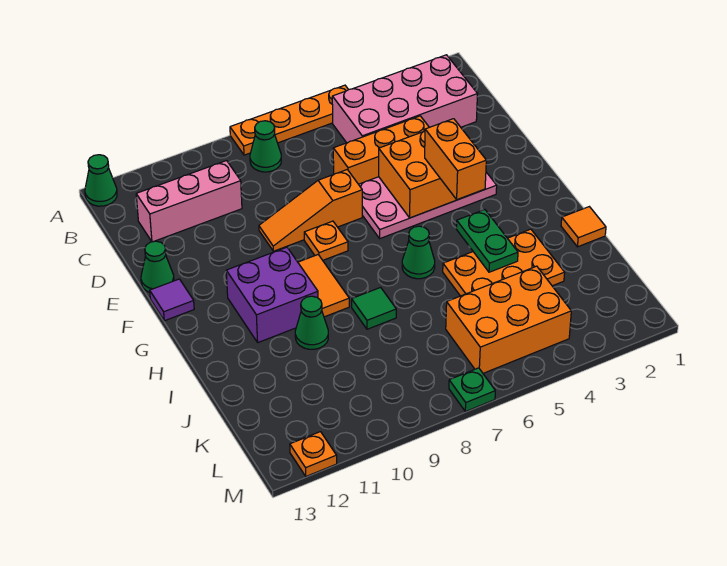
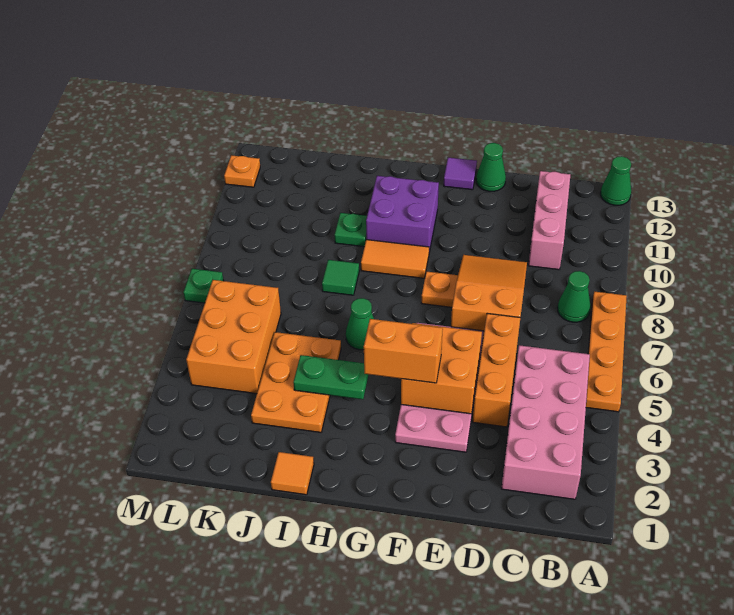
orange slope E7:E9 level 1 top 7 -> orange slope D7:E9 level 1 top 7
green cone I10 level 1 -> green plate I10 level 1

